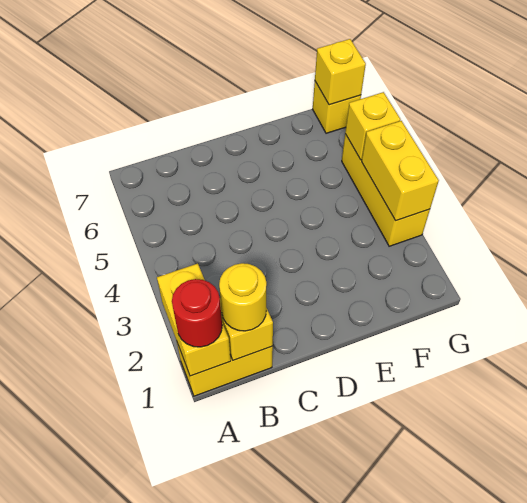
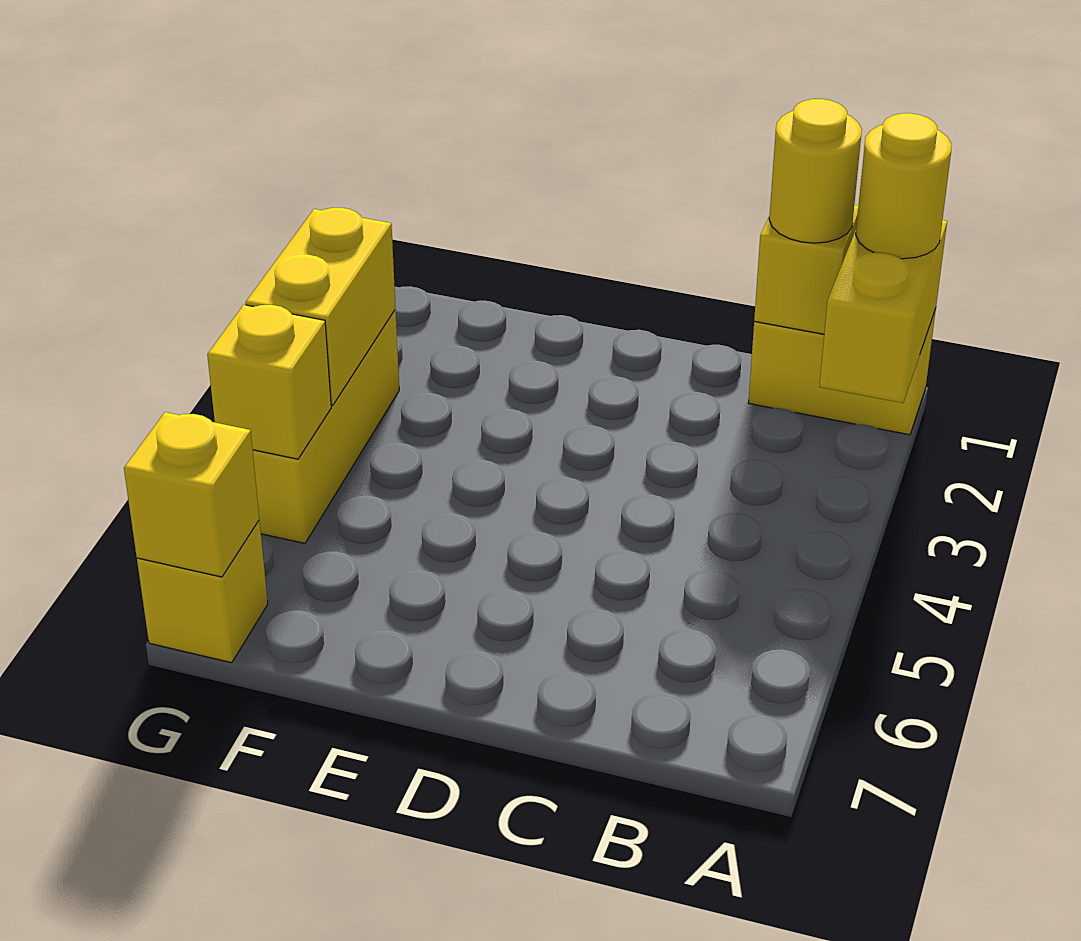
red round brick A1 level 3 -> yellow round brick A1 level 3

